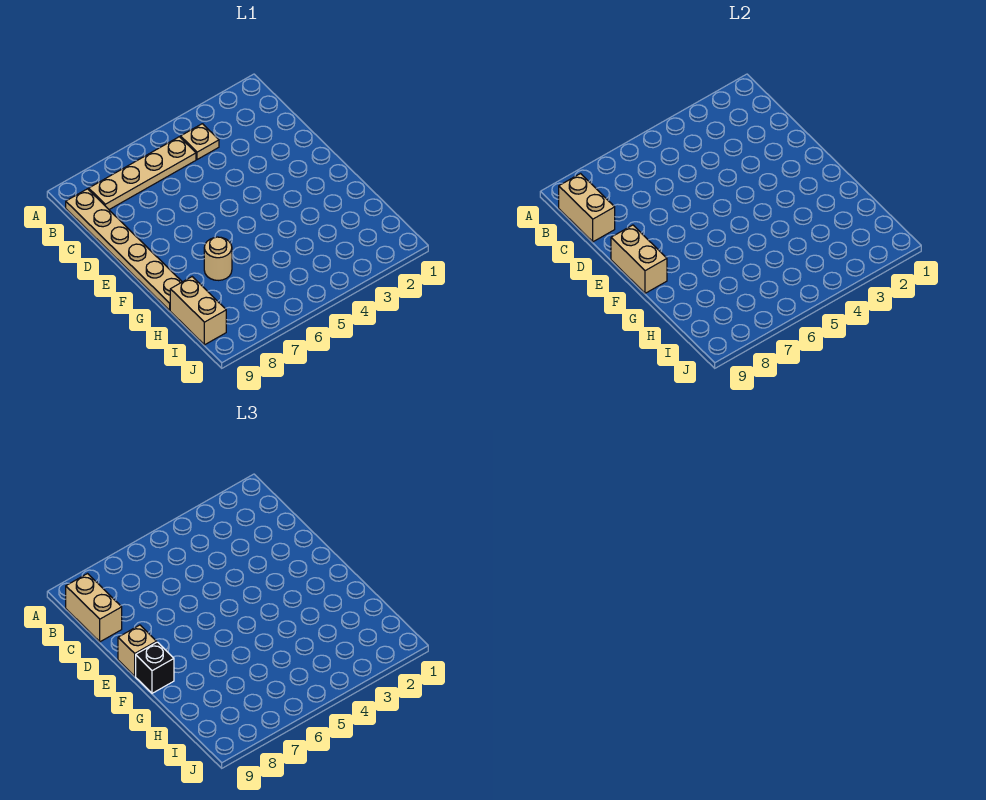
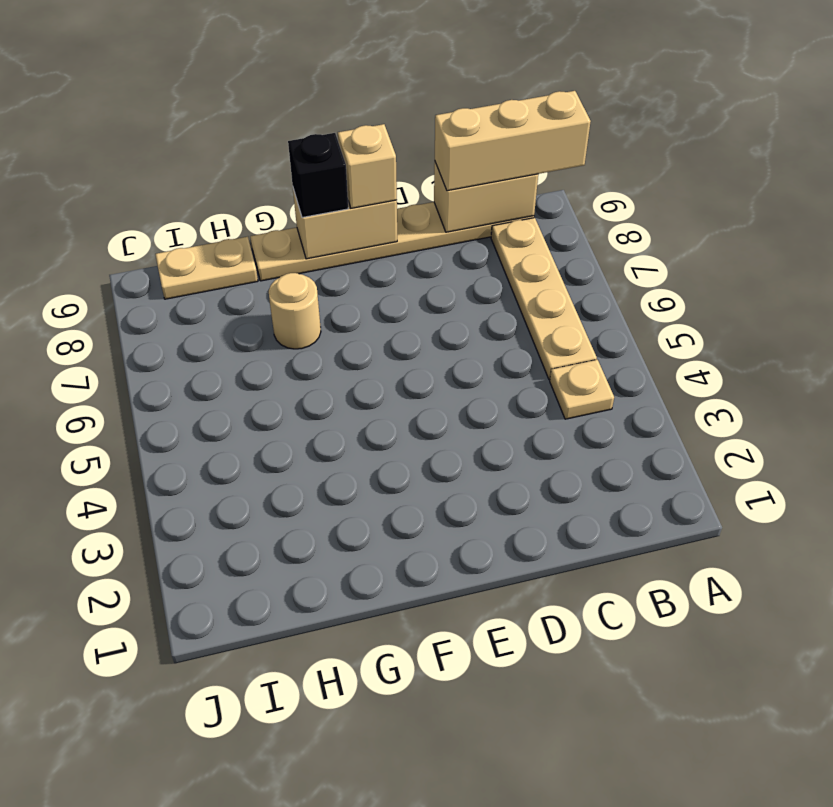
tan brick B9:C9 level 3 -> tan brick A9:C9 level 3
tan brick H9:I9 level 1 -> tan plate H9:I9 level 1

